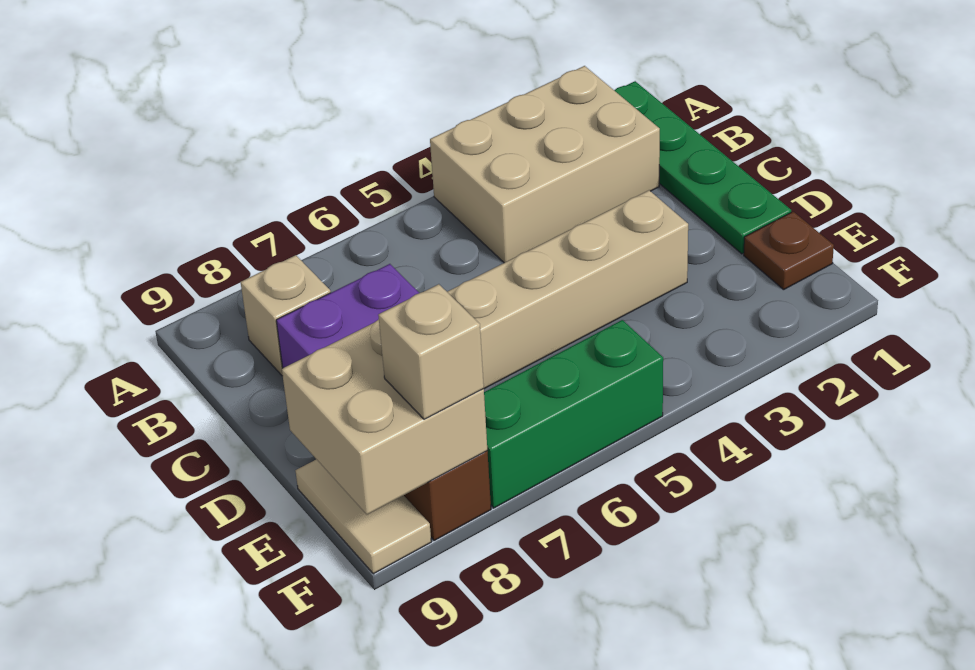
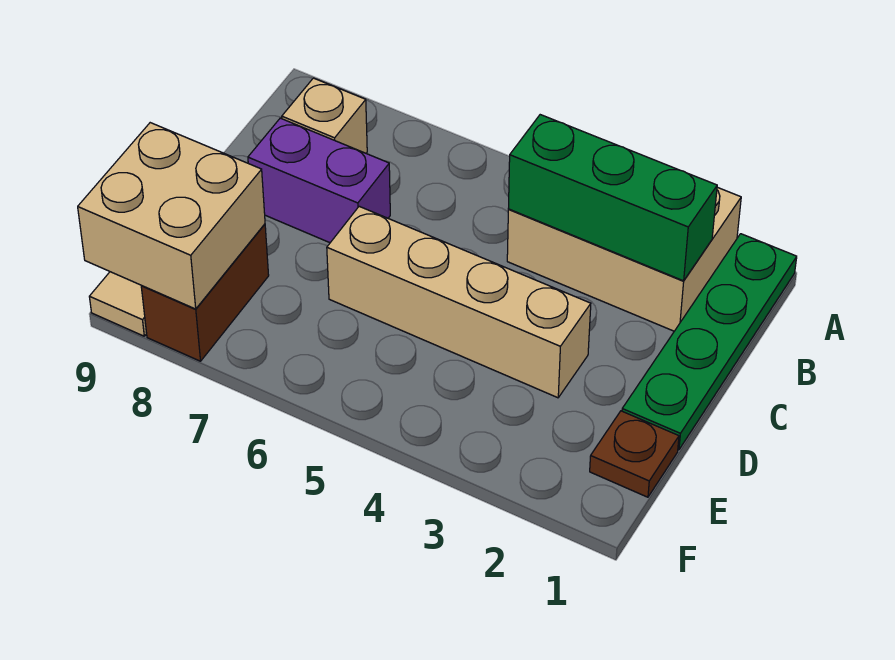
green brick F5:F7 level 1 -> green brick B2:B4 level 2
tan brick F8 level 3 -> none

